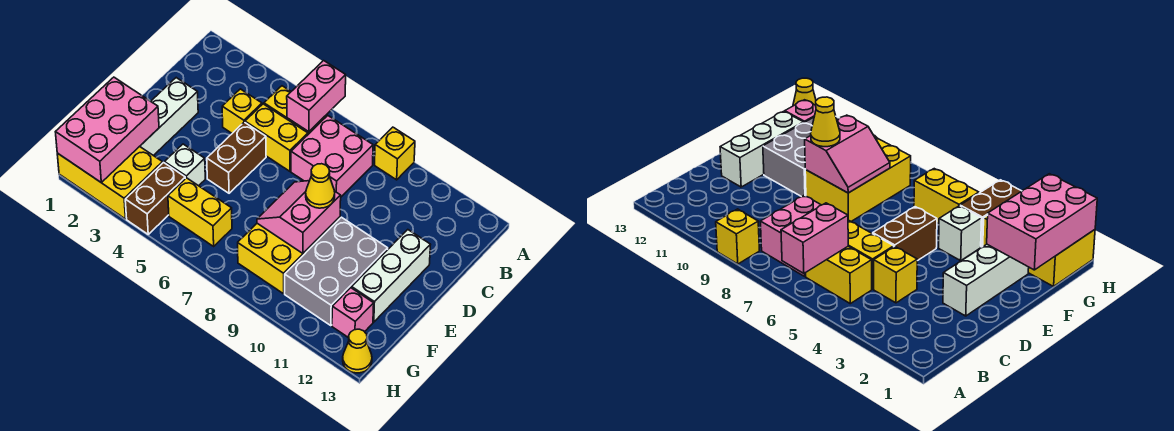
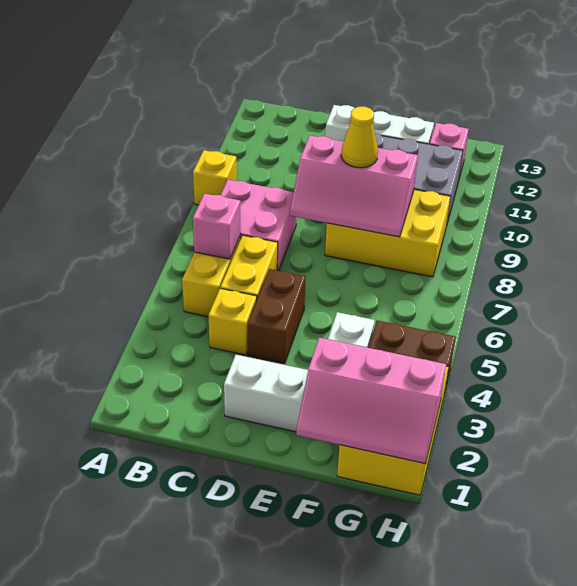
pink brick A6:B6 level 2 -> pink brick B6 level 2
brown brick D5:E5 level 1 -> brown brick D4:D5 level 1
pink slope E8:F9 level 2 top 9 -> pink slope D8:F9 level 2 top 9
pink brick F1:H2 level 2 -> pink slope F1:H2 level 2 top 2
yellow brick G5:G6 level 1 -> none
yellow cone H13 level 1 -> none

